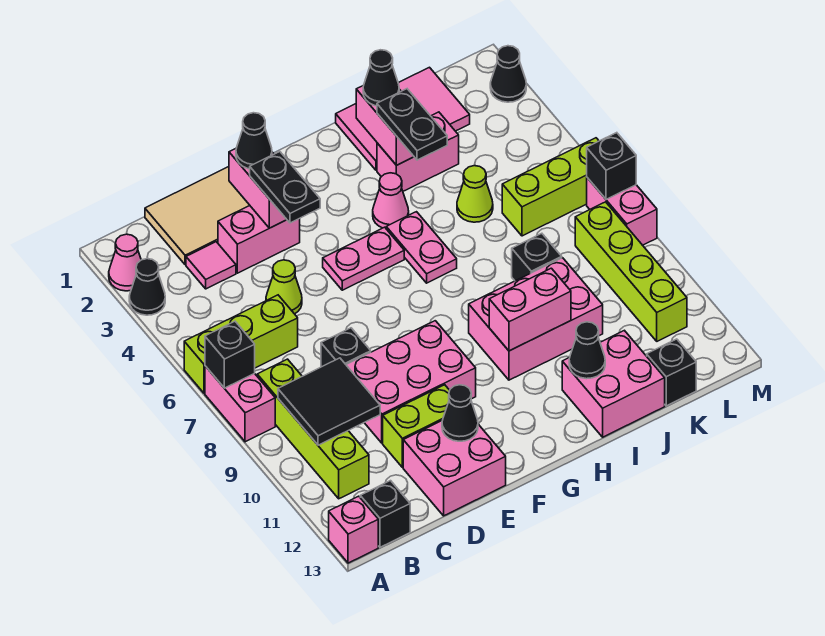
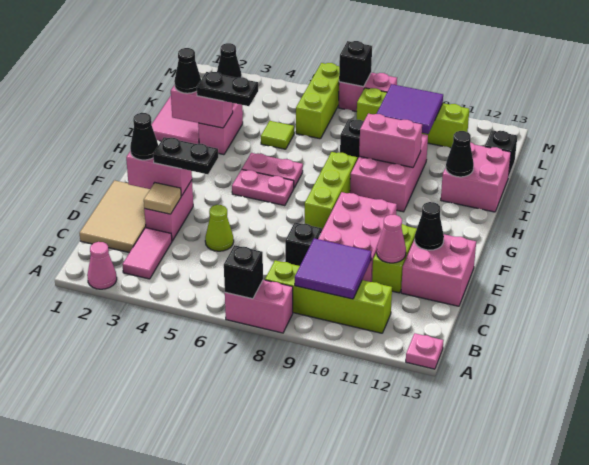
black cone A3 level 1 -> none
lime brick A6:C6 level 1 -> lime brick F8:H8 level 1
pink brick A13 level 1 -> pink plate A13 level 1
black tile B9:C10 level 2 -> purple tile B9:C10 level 2
black brick B13 level 1 -> none
pink tile C3 level 1 -> pink tile B3:C3 level 1
none -> tan tile D3 level 2
pink plate F5:G5 level 1 -> pink plate G5:G6 level 1
pink cone H4 level 1 -> pink cone D11 level 2
pink brick H10:I10 level 2 -> pink brick I9:I10 level 2
lime cone J5 level 1 -> lime tile J5 level 1
none -> purple tile K9:L10 level 2

